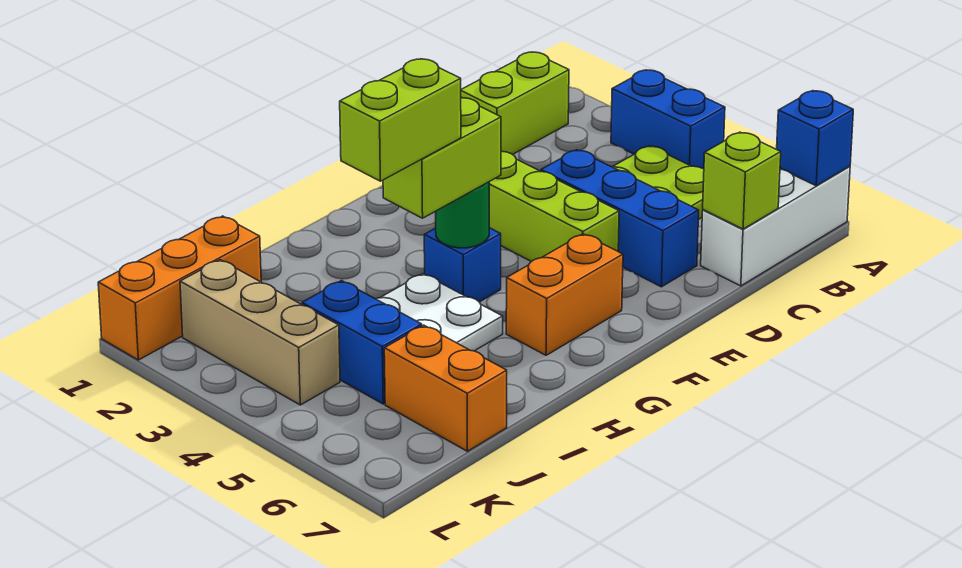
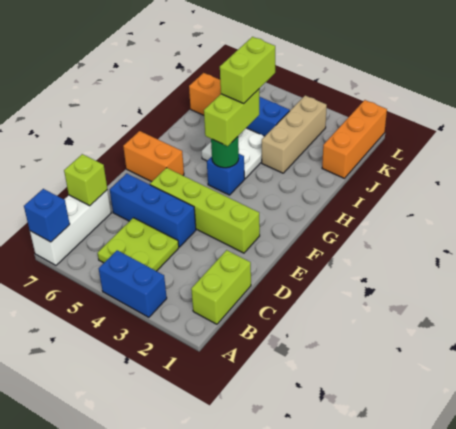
orange brick F6:G6 level 1 -> orange brick F6:F7 level 1
tan brick K2:K4 level 1 -> tan brick I3:K3 level 1

